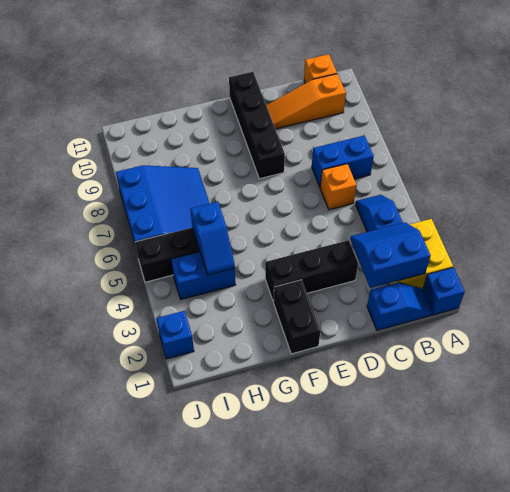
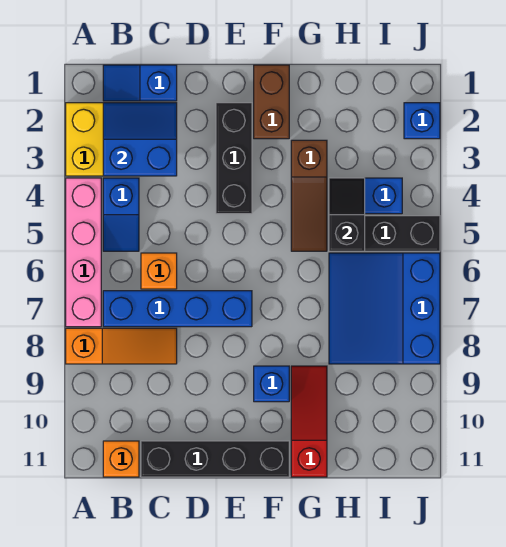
blue brick A1 level 1 -> blue brick F9 level 1
none -> pink brick A4:A7 level 1
blue slope B2:C3 level 2 top 2 -> blue slope B2:C3 level 2 top 3
blue brick B7:C7 level 1 -> blue brick B7:E7 level 1
orange slope B10:D10 level 1 top B -> orange slope A8:C8 level 1 top A
black brick D3:F3 level 1 -> black brick E2:E4 level 1
black brick E8:E11 level 1 -> black brick C11:F11 level 1
black brick F1:F2 level 1 -> brown brick F1:F2 level 1
none -> brown slope G3:G5 level 1 top 3
none -> red slope G9:G11 level 1 top 11
blue slope H4:H5 level 2 top 5 -> black slope H4:H5 level 2 top 5

